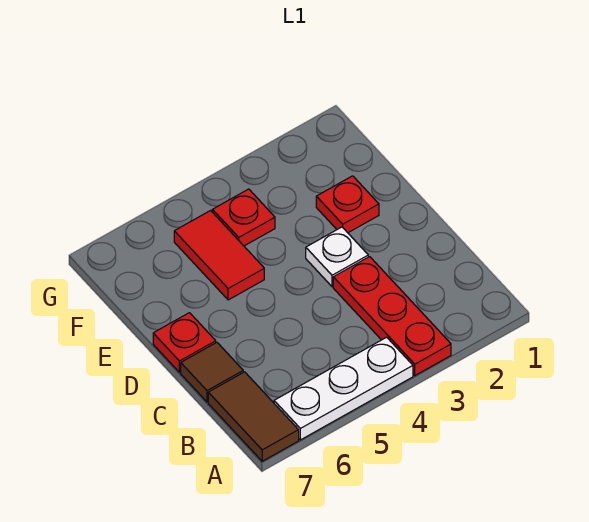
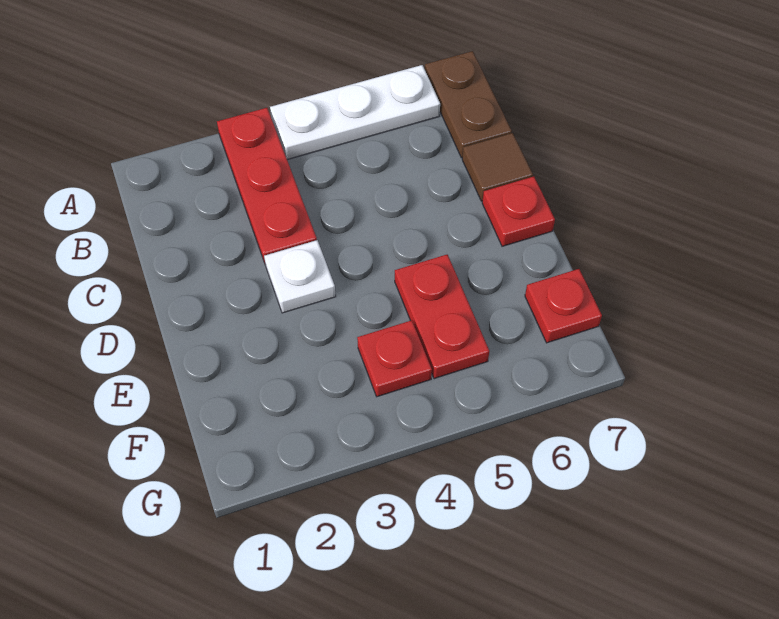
brown tile A7:B7 level 1 -> brown plate A7:B7 level 1
red plate E2 level 1 -> red plate F7 level 1
red tile E5:F5 level 1 -> red plate E5:F5 level 1

